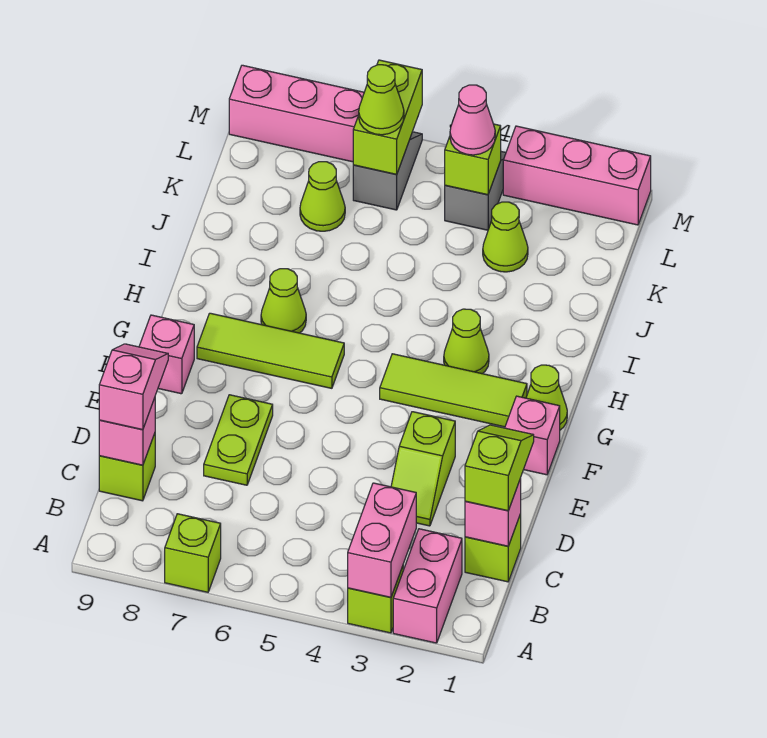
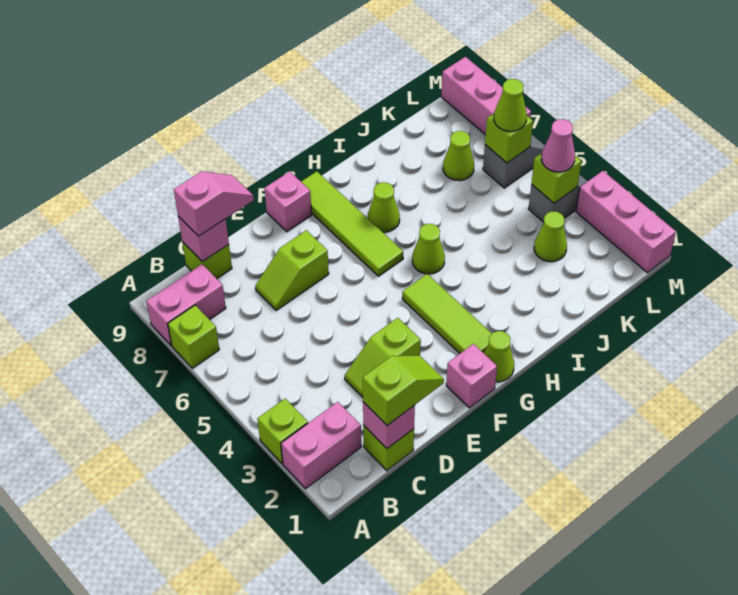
pink brick A3:B3 level 2 -> pink brick A8:B8 level 1
lime plate D7:E7 level 1 -> lime slope D7:E7 level 1 top E
lime tile G6:G8 level 1 -> lime tile G6:G9 level 1
lime cone H3 level 1 -> lime cone H5 level 1
lime brick L6:M6 level 2 -> lime brick L6 level 2

